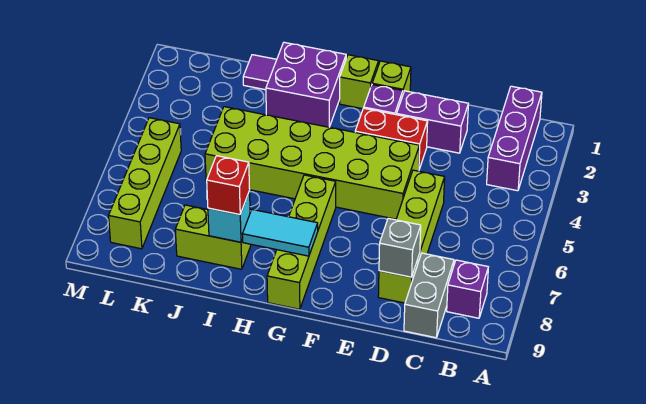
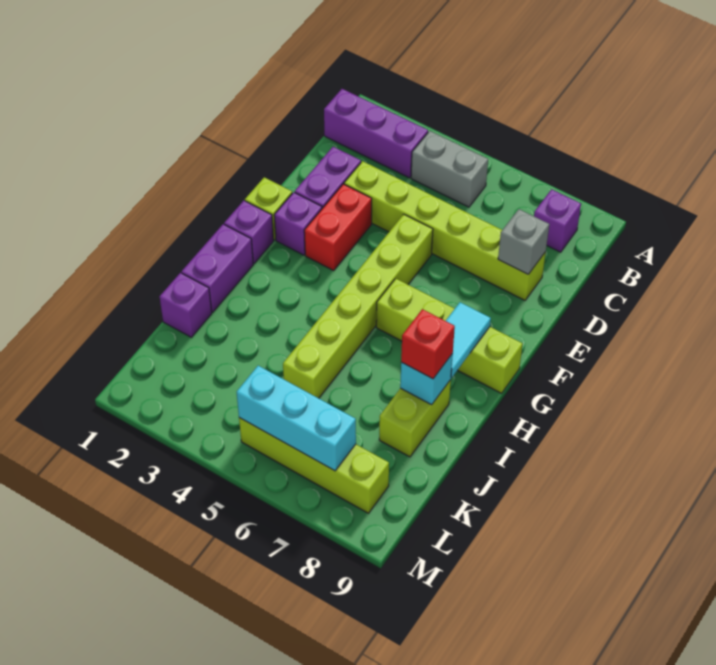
grey brick C8:C9 level 1 -> grey brick B4:B5 level 1
lime brick D5:D8 level 1 -> lime brick D3:D8 level 1
lime brick E4:J5 level 1 -> lime brick E5:J5 level 1
lime brick G1 level 1 -> purple brick G1 level 1
purple brick H1:I2 level 1 -> purple brick H1:I1 level 1
purple tile J1 level 1 -> purple brick J1 level 1
none -> cyan brick L5:L7 level 2

